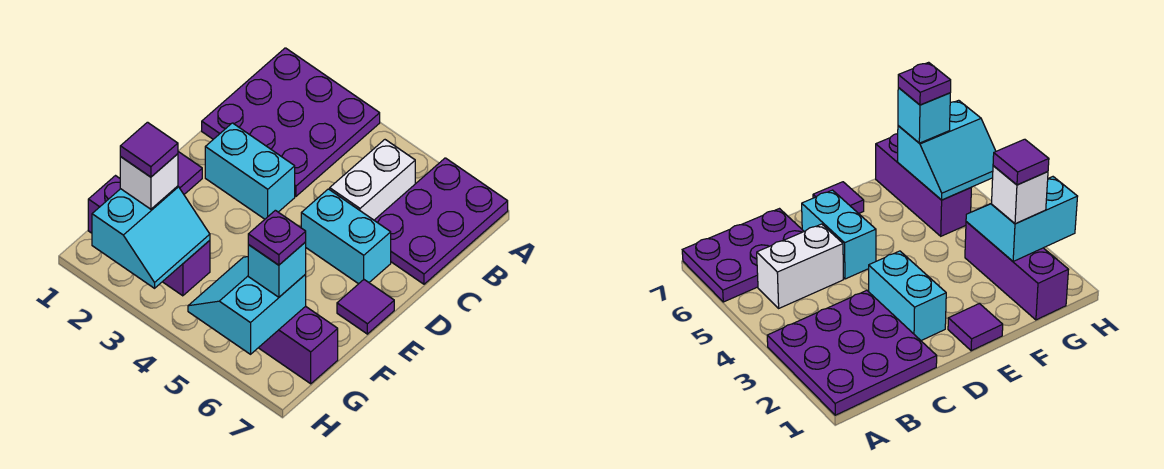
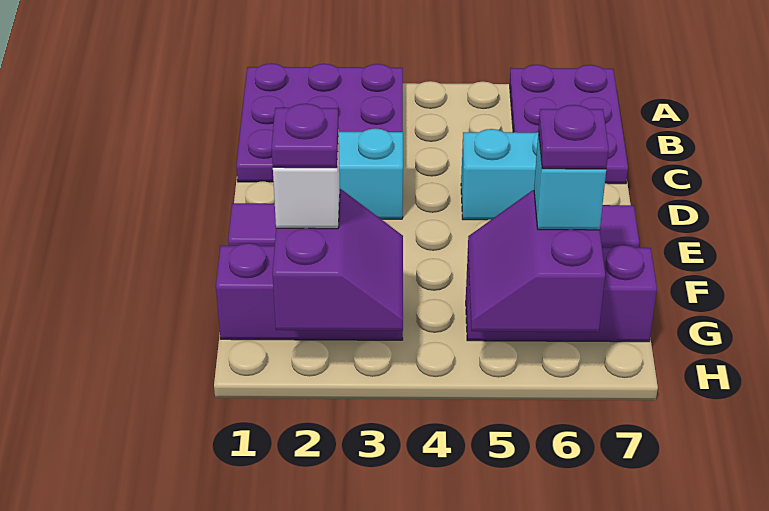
white brick B5:C5 level 1 -> none
cyan slope G2:H3 level 2 top 2 -> purple slope G2:H3 level 2 top 2
purple tile G2 level 4 -> purple plate G2 level 4
cyan slope G5:H6 level 2 top 6 -> purple slope G5:H6 level 2 top 6

